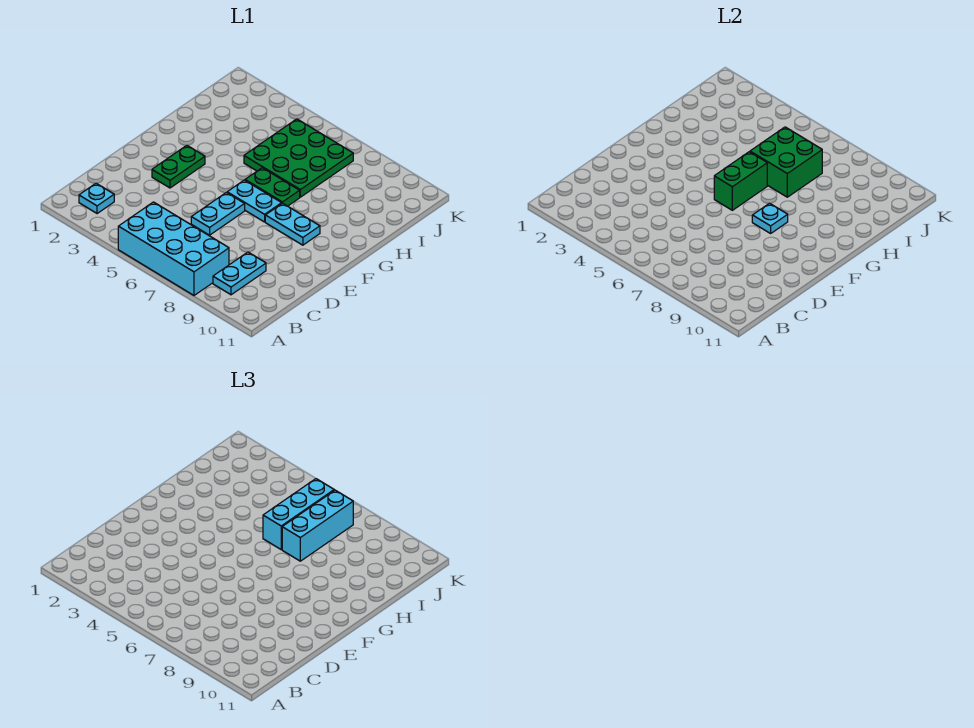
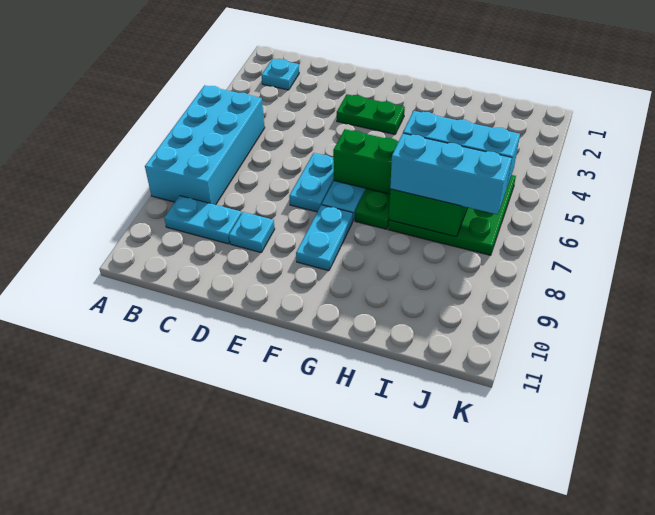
cyan plate D6:E6 level 1 -> cyan plate E6:E7 level 1
cyan plate F8 level 2 -> cyan plate D9 level 1

